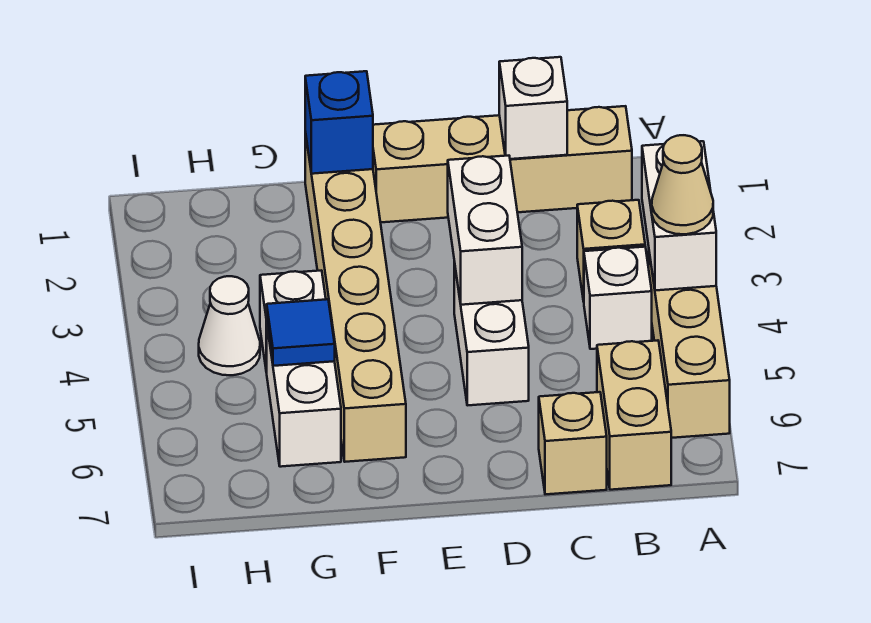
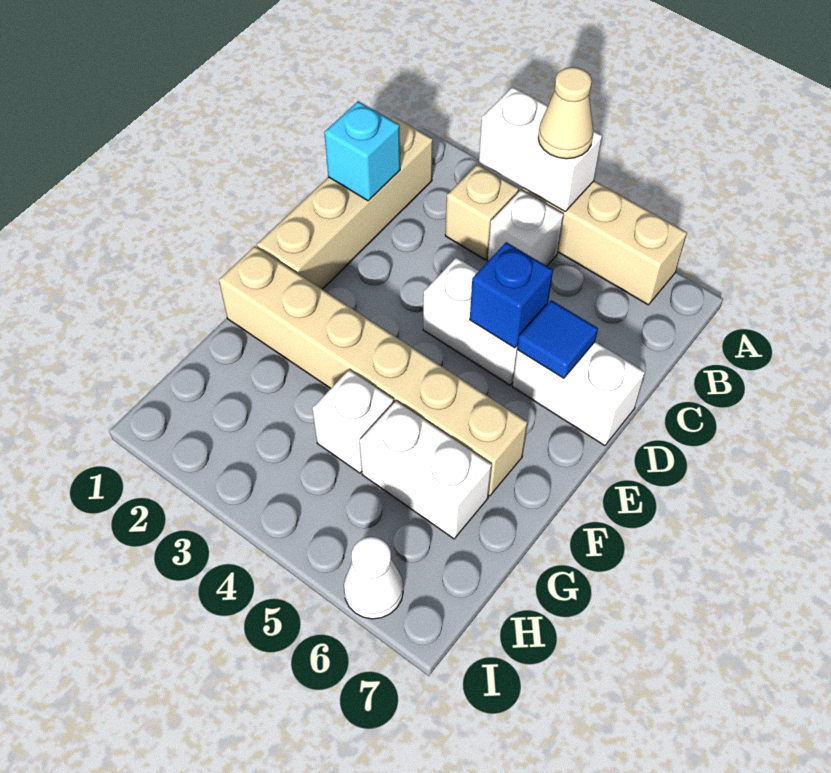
tan brick B6:B7 level 1 -> none
white brick C1 level 2 -> cyan brick C1 level 2
tan brick C7 level 1 -> none
white brick D3:D4 level 2 -> white brick D6:D7 level 1
blue brick F1 level 2 -> blue brick D5 level 2
blue tile G5 level 2 -> blue tile D6 level 2
white cone H4 level 1 -> white cone I6 level 1

